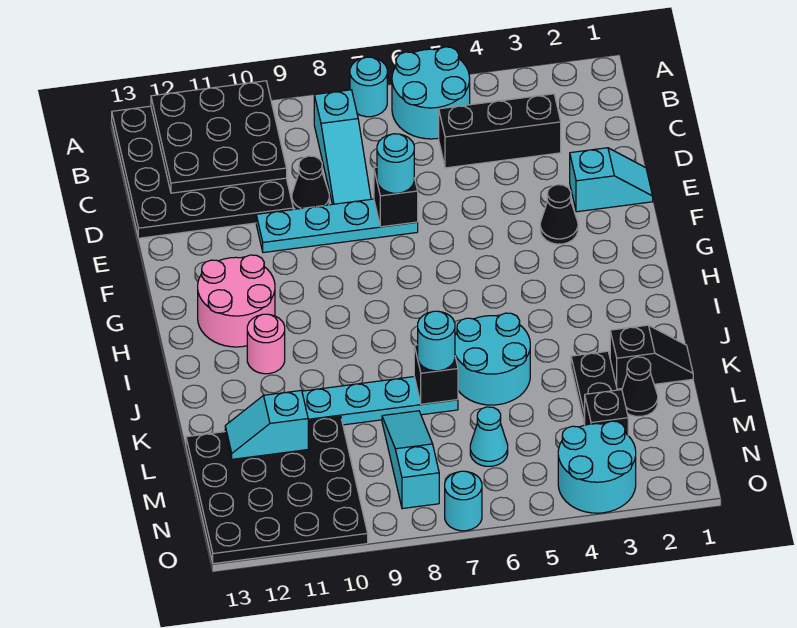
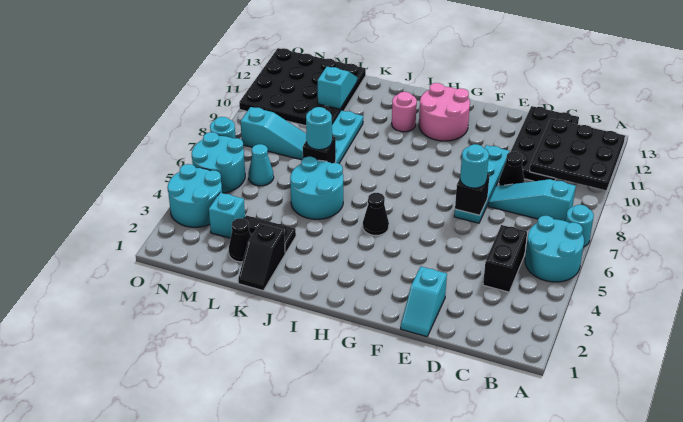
black plate A10:D13 level 1 -> black plate C10:D13 level 1
black brick C3:C5 level 1 -> black brick C4:C5 level 1
black cone F3 level 1 -> black cone H5 level 1
black brick M3 level 1 -> cyan brick M3 level 1
none -> cyan round brick N5:O6 level 1

